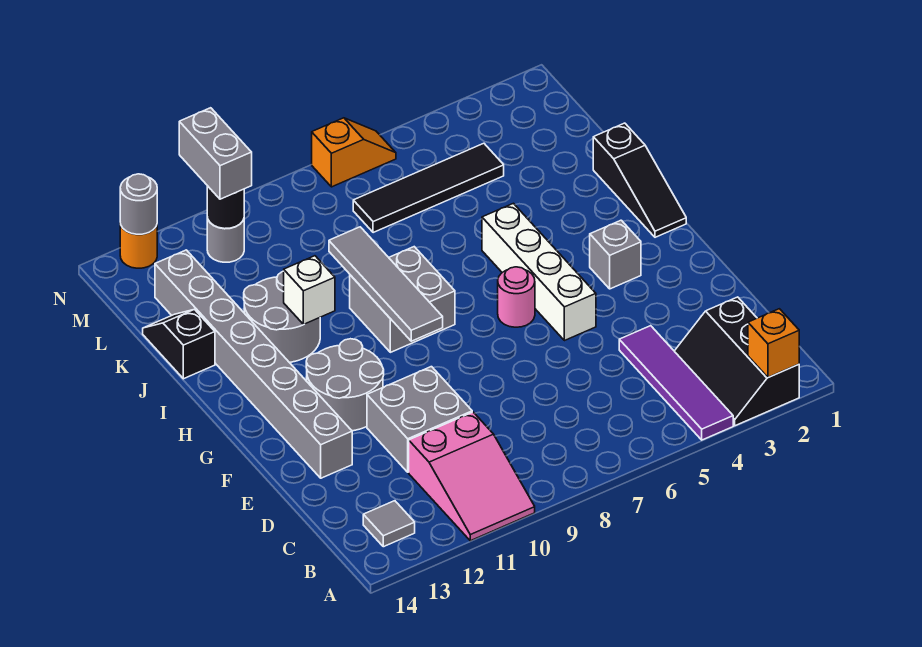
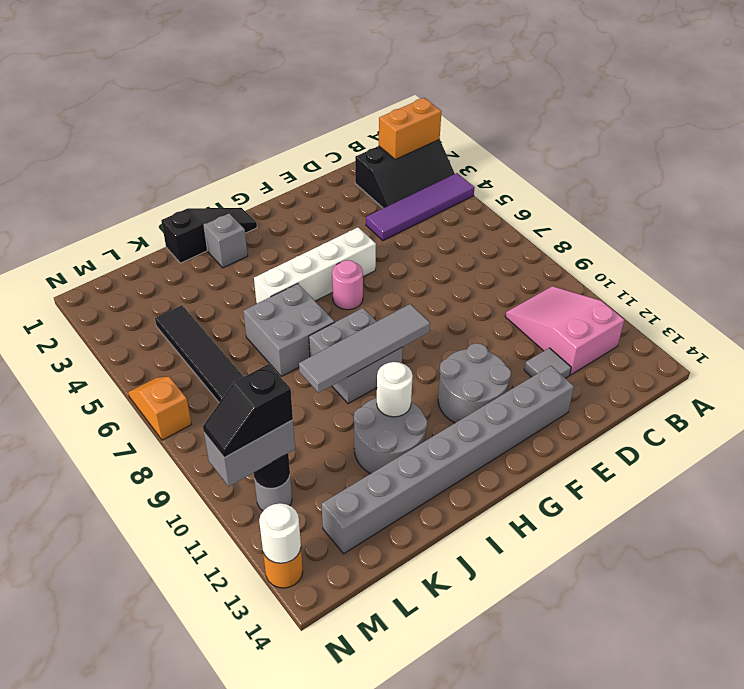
orange brick A2 level 2 -> orange brick A2:B2 level 2
pink slope A10:C11 level 1 top C -> pink slope B10:C12 level 1 top 12
grey tile B13 level 1 -> grey tile D12 level 1
grey brick D10:E11 level 1 -> grey brick I6:J7 level 1
grey brick G3 level 1 -> grey brick I2 level 1
white brick I11 level 2 -> white round brick I11 level 2
black slope J14:K14 level 1 top J -> black slope M11:N11 level 4 top M
grey round brick N13 level 2 -> white round brick N13 level 2

